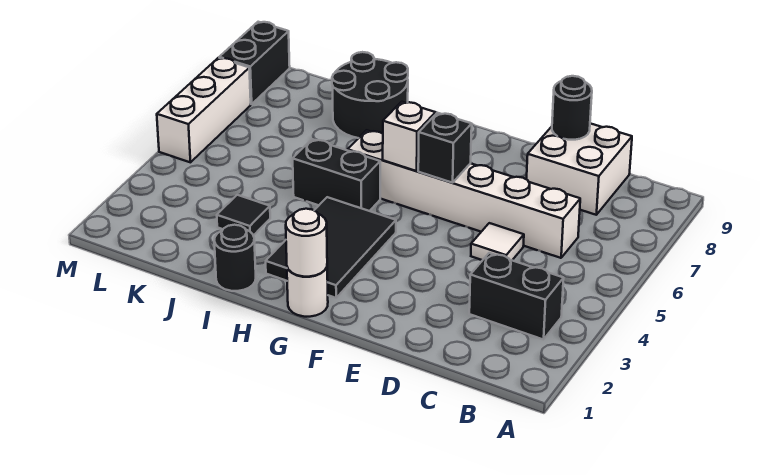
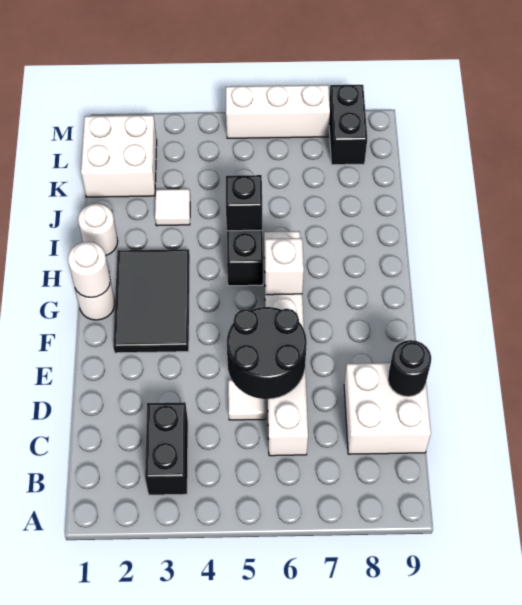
black brick F6 level 2 -> black brick I5 level 2
black tile G2:H4 level 1 -> black tile F2:H3 level 1
black round brick I1 level 1 -> white round brick I1 level 1
black round brick I8:J9 level 1 -> black round brick D5:E6 level 2
black tile J3 level 1 -> white tile J3 level 1
none -> white brick K1:L2 level 1
black brick M8:M9 level 1 -> black brick L8:M8 level 1

